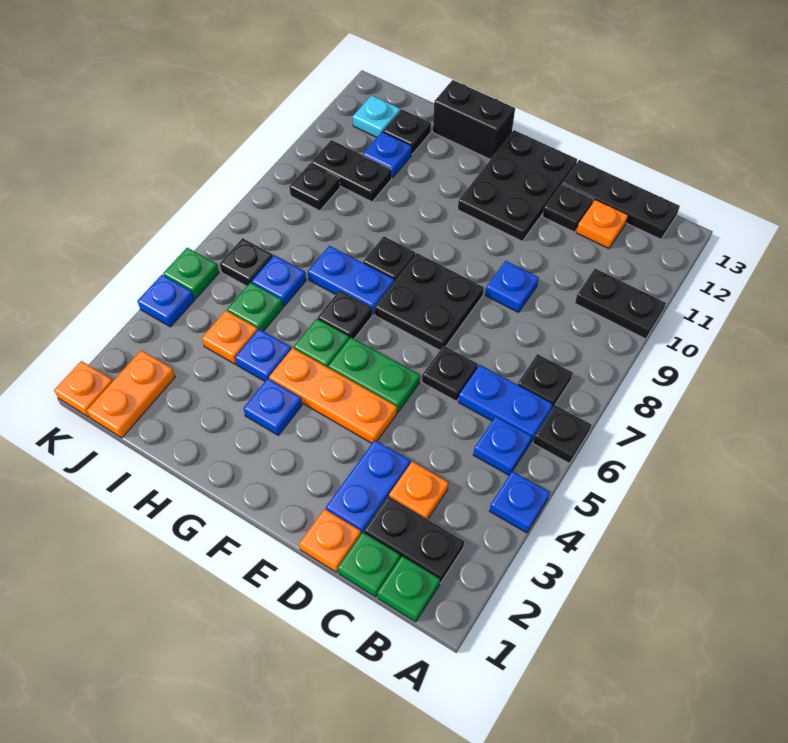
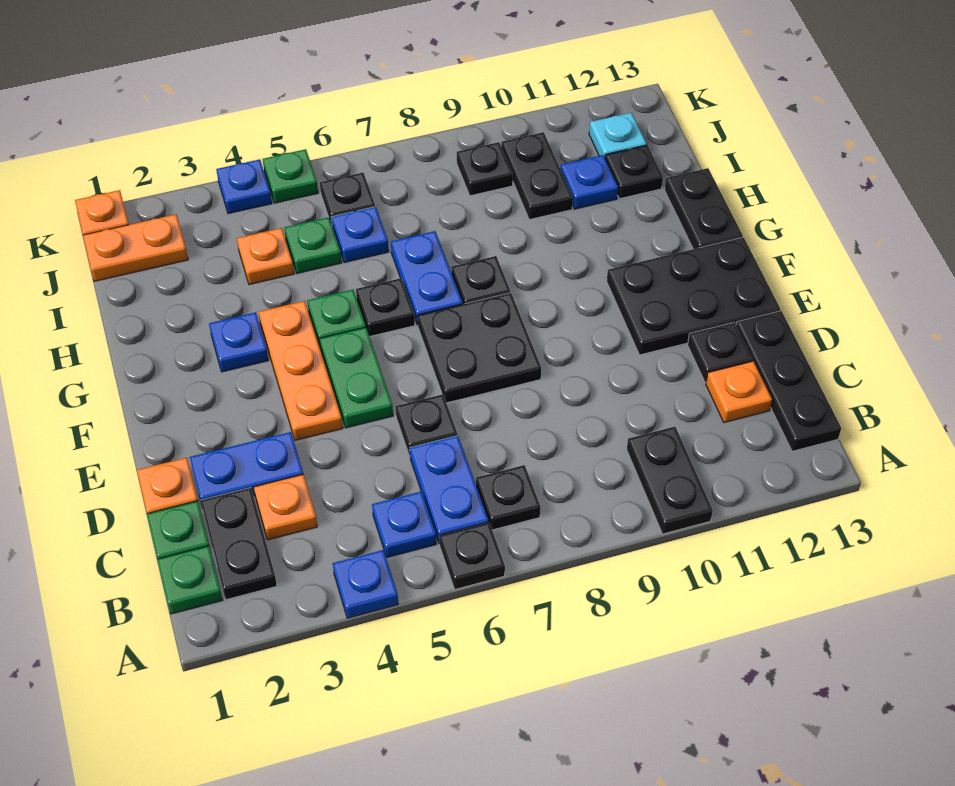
blue plate D9 level 1 -> none
black brick G13:H13 level 1 -> black plate G13:H13 level 1
blue plate H4 level 1 -> none

